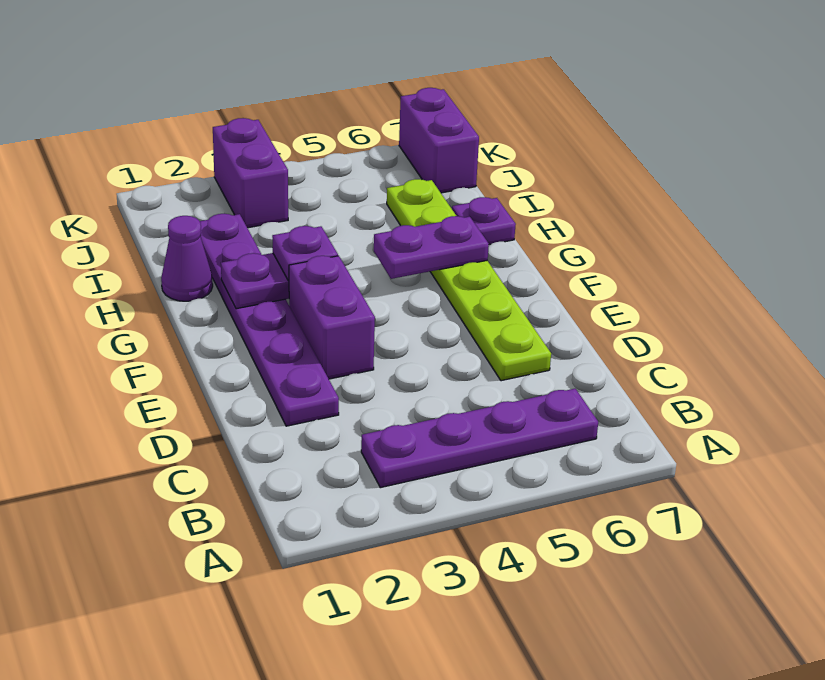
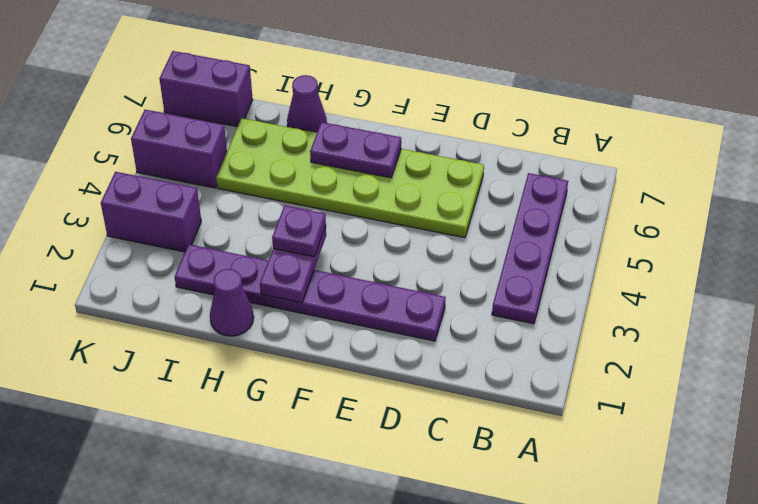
lime plate D6:I6 level 1 -> lime plate D5:I6 level 1
purple brick E3:F3 level 1 -> purple brick J5:K5 level 1
purple plate G5:G6 level 2 -> purple plate F6:G6 level 2
purple plate H7 level 1 -> purple cone H7 level 1

